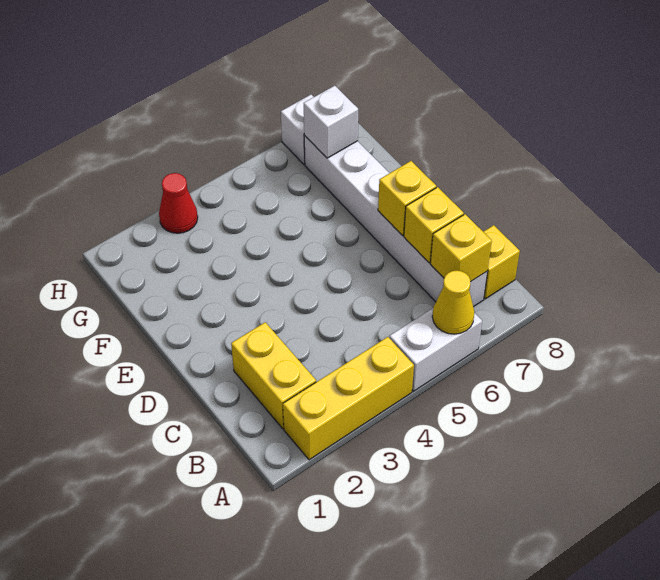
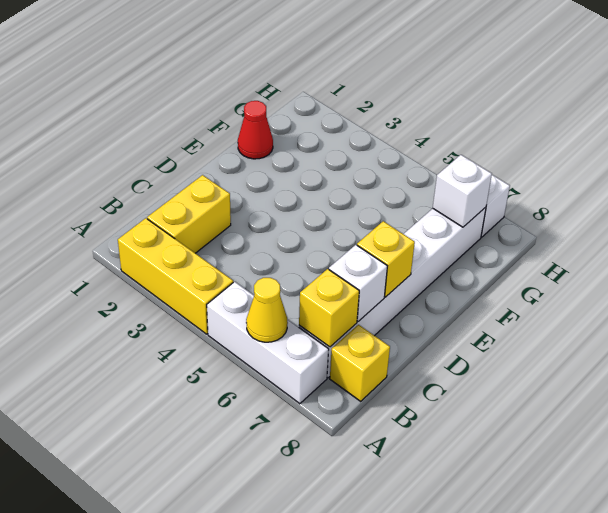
white brick A5:A6 level 1 -> white brick A5:A7 level 1
yellow brick C7 level 2 -> white brick C7 level 2
red cone H3 level 1 -> red cone F1 level 1

